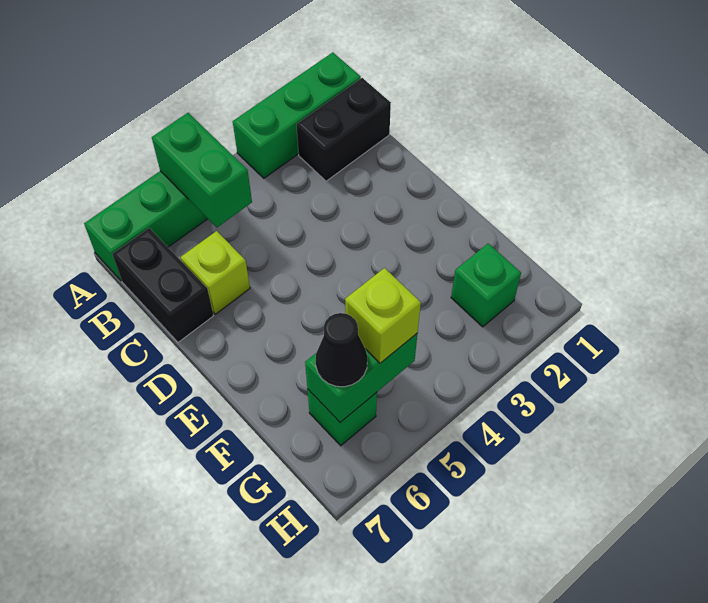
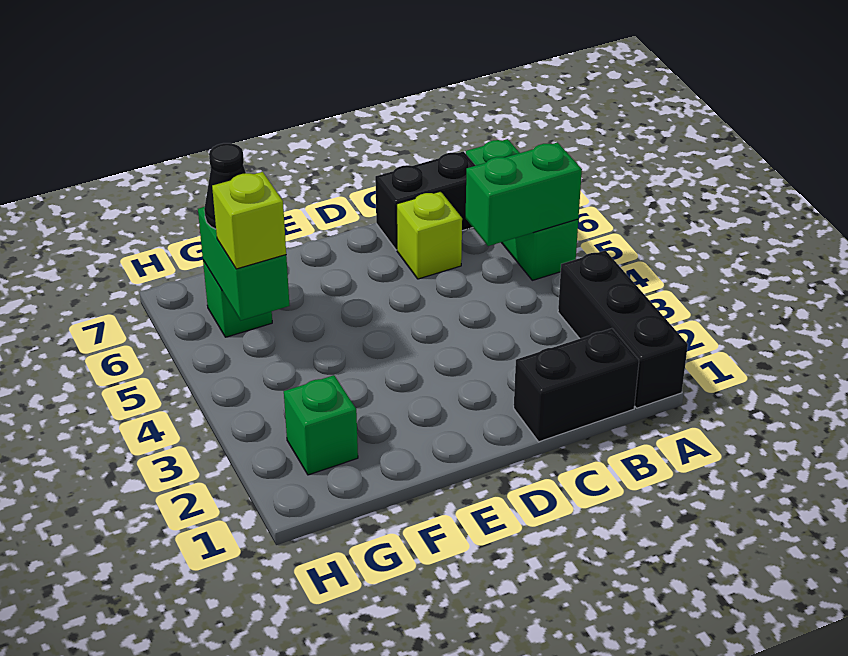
green brick A1:A3 level 1 -> black brick A1:A3 level 1
black brick B1:B2 level 1 -> black brick B1:C1 level 1

